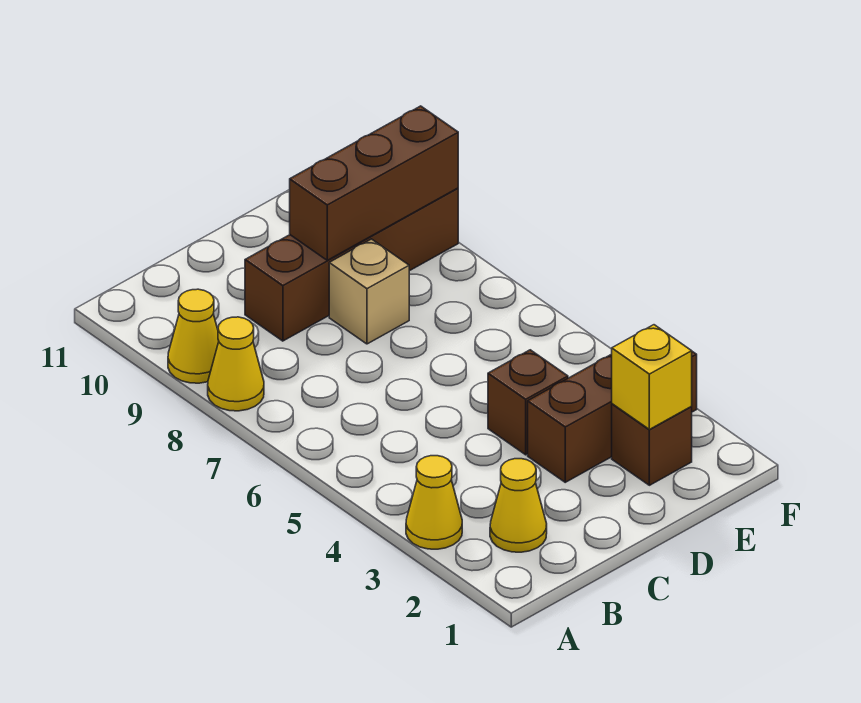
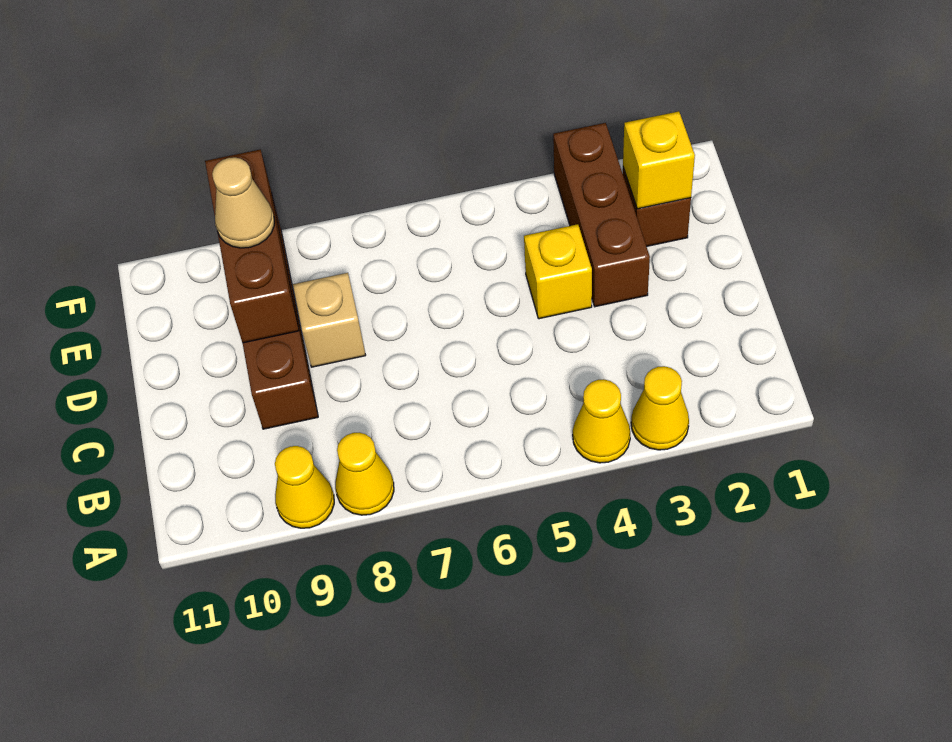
yellow cone B2 level 1 -> yellow cone A4 level 1
brown brick D4 level 1 -> yellow brick D4 level 1
none -> tan cone E9 level 3

